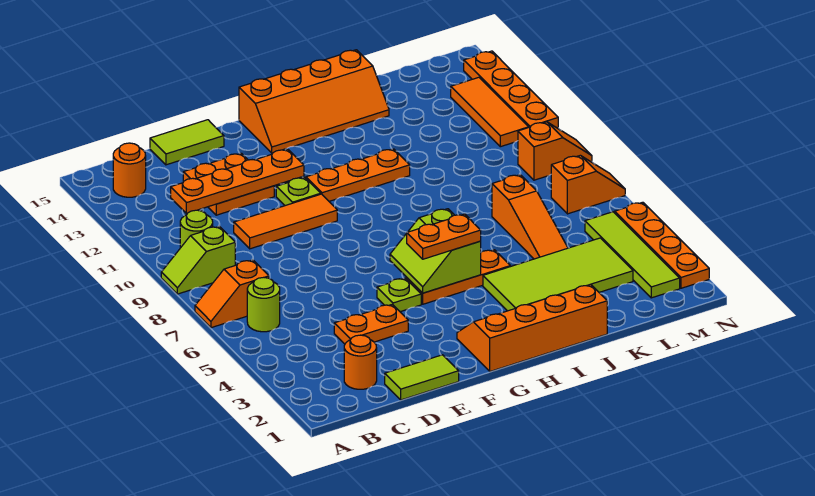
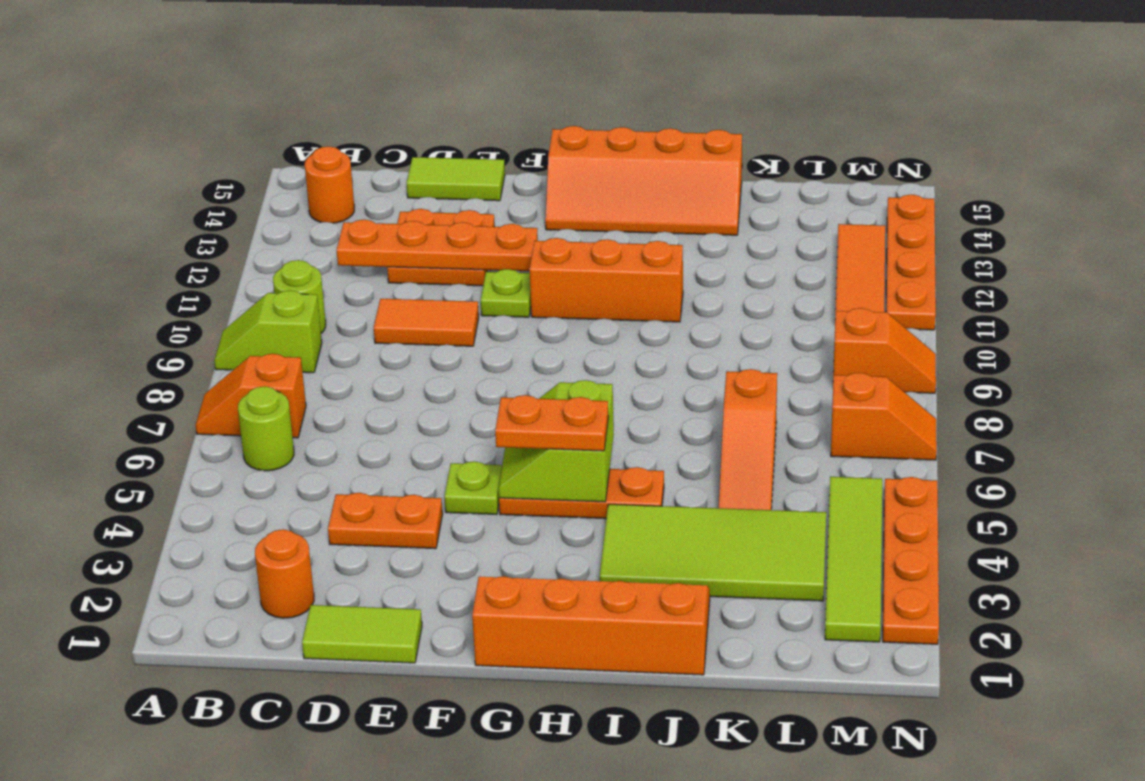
orange tile D10:F10 level 1 -> orange tile D10:E10 level 1
orange plate G11:I11 level 1 -> orange brick G11:I11 level 1

